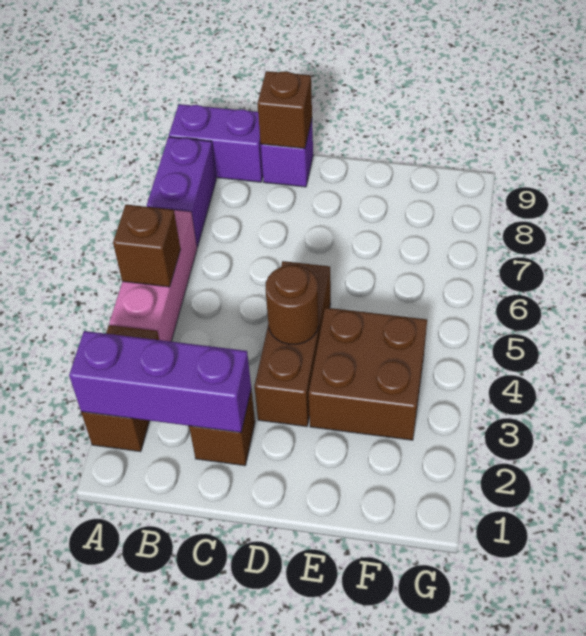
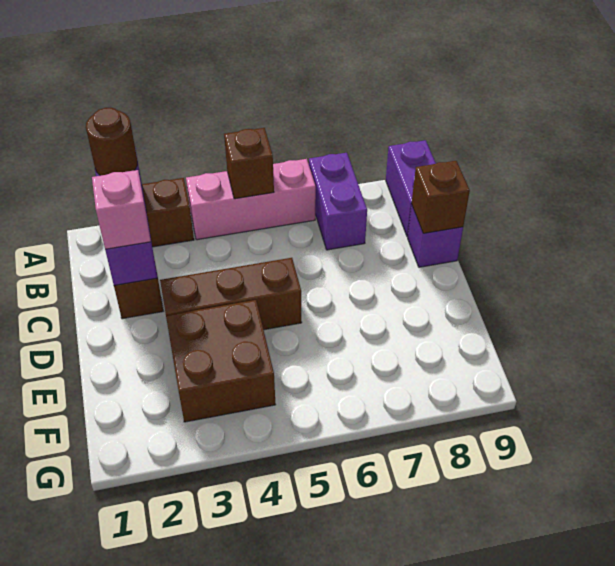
purple brick A7:A8 level 1 -> purple brick A7:B7 level 1
none -> pink brick C2 level 3
brown round brick D4 level 2 -> brown round brick A2 level 3

